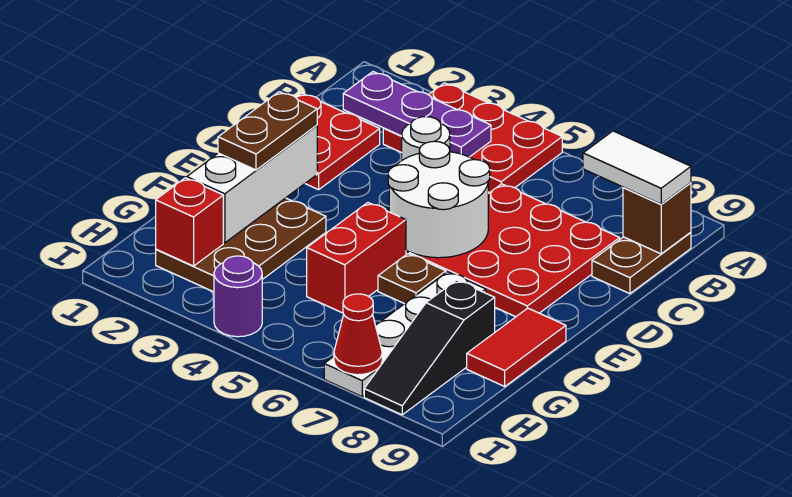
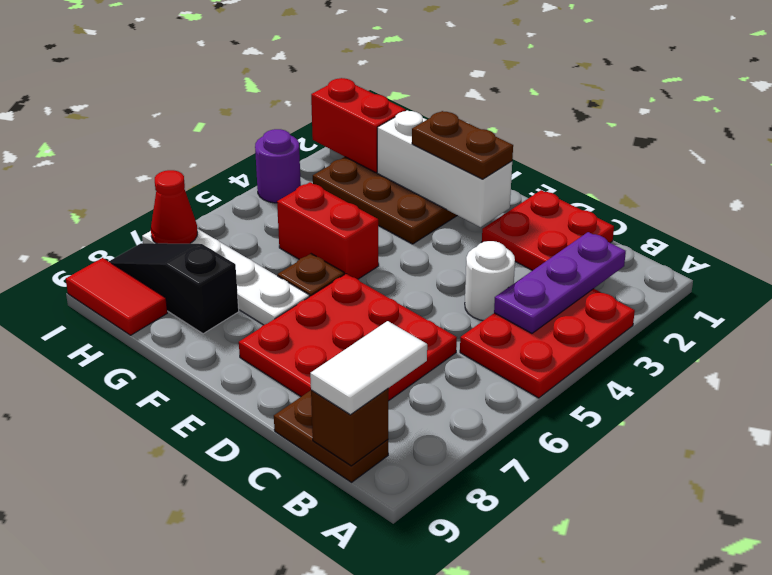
white round brick D5:E6 level 2 -> none
red tile F9:G9 level 1 -> red tile H9:I9 level 1
red brick H2 level 2 -> red brick H2:I2 level 2

